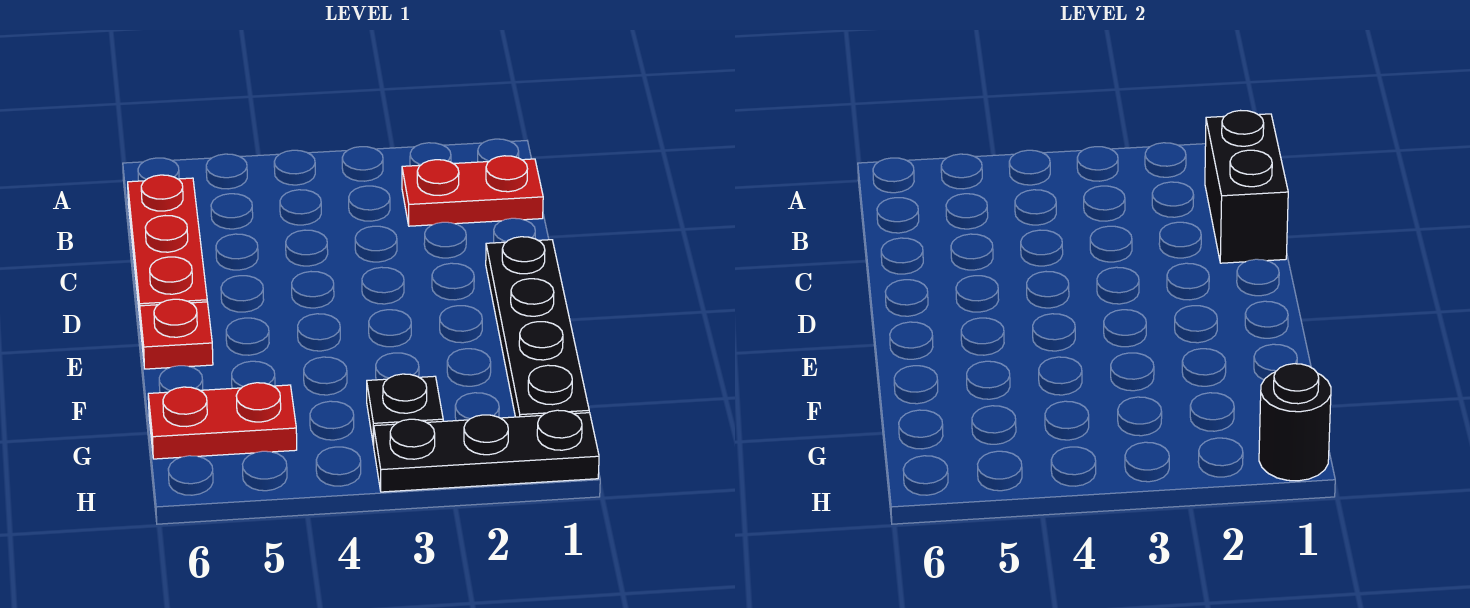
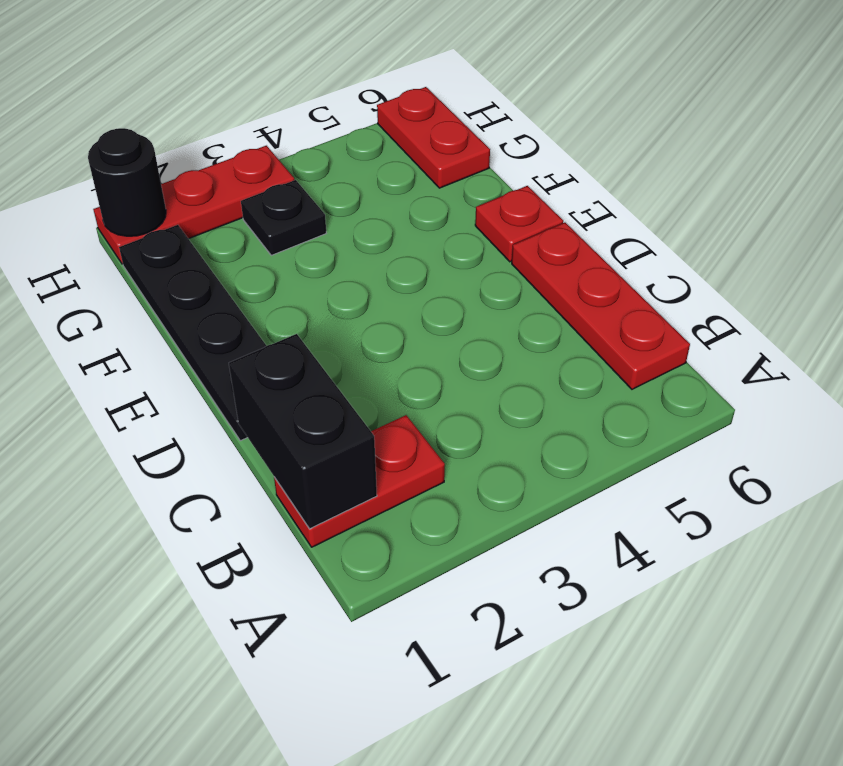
red plate G5:G6 level 1 -> red plate G6:H6 level 1
black plate H1:H3 level 1 -> red plate H1:H3 level 1

